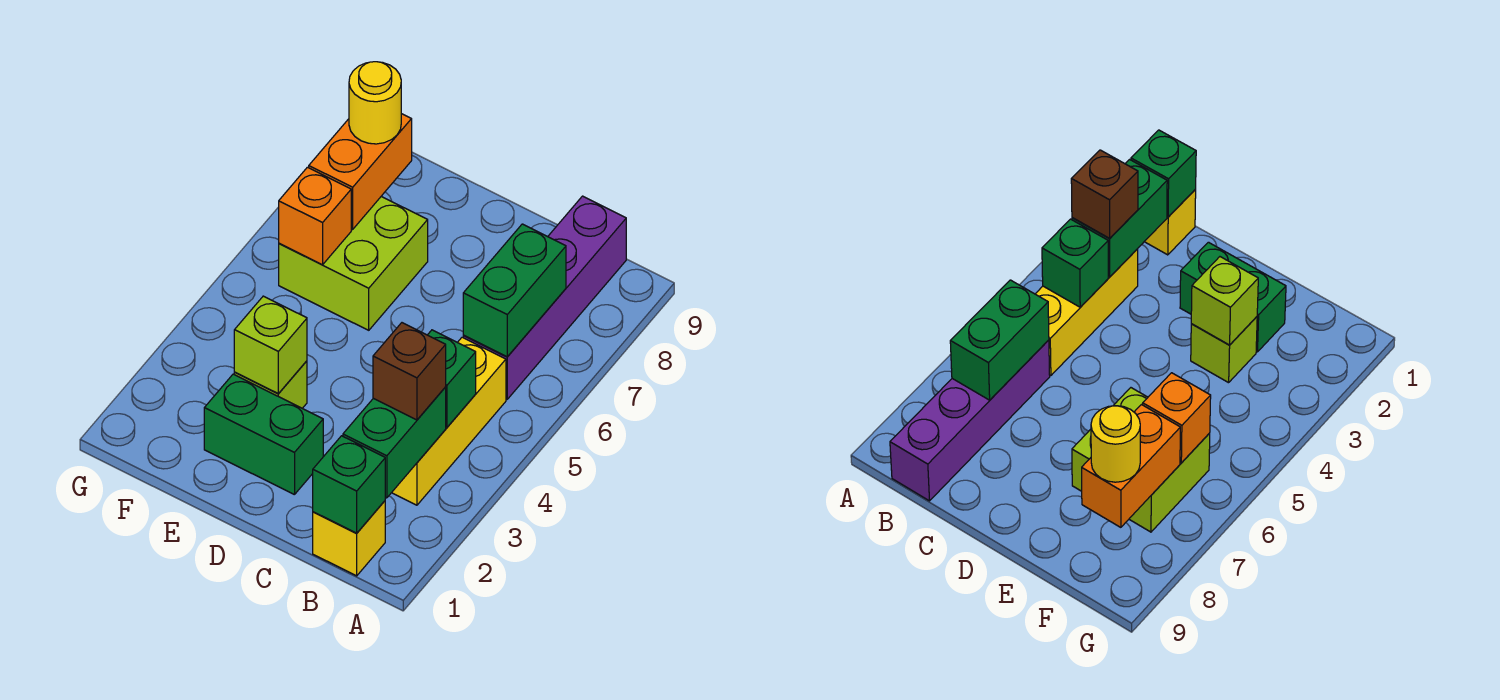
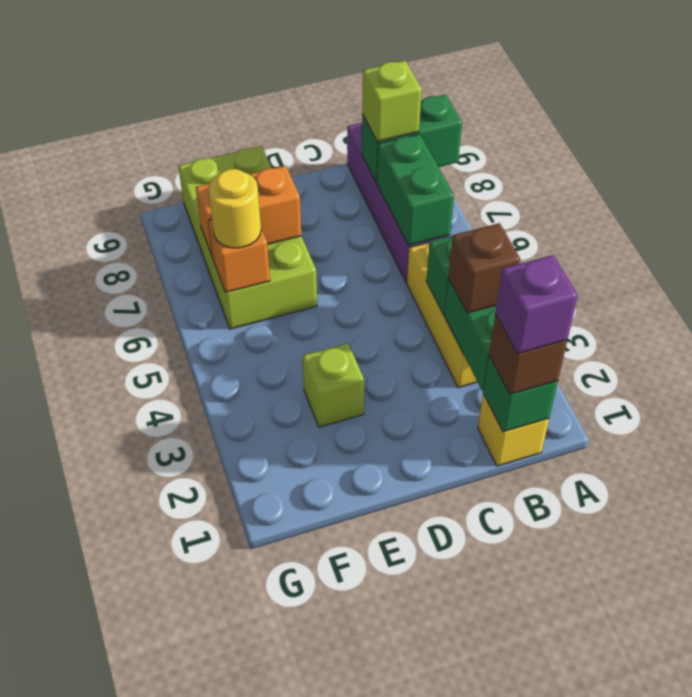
none -> brown brick B1 level 3
none -> purple brick B1 level 4
green brick D2:E2 level 1 -> green brick A8:B8 level 2
lime brick E3 level 2 -> lime brick B8 level 3
lime brick E6:F7 level 1 -> lime brick E6:F9 level 1
orange brick F7:F8 level 2 -> orange brick E7:F7 level 2
yellow round brick F8 level 3 -> yellow round brick F6 level 3

